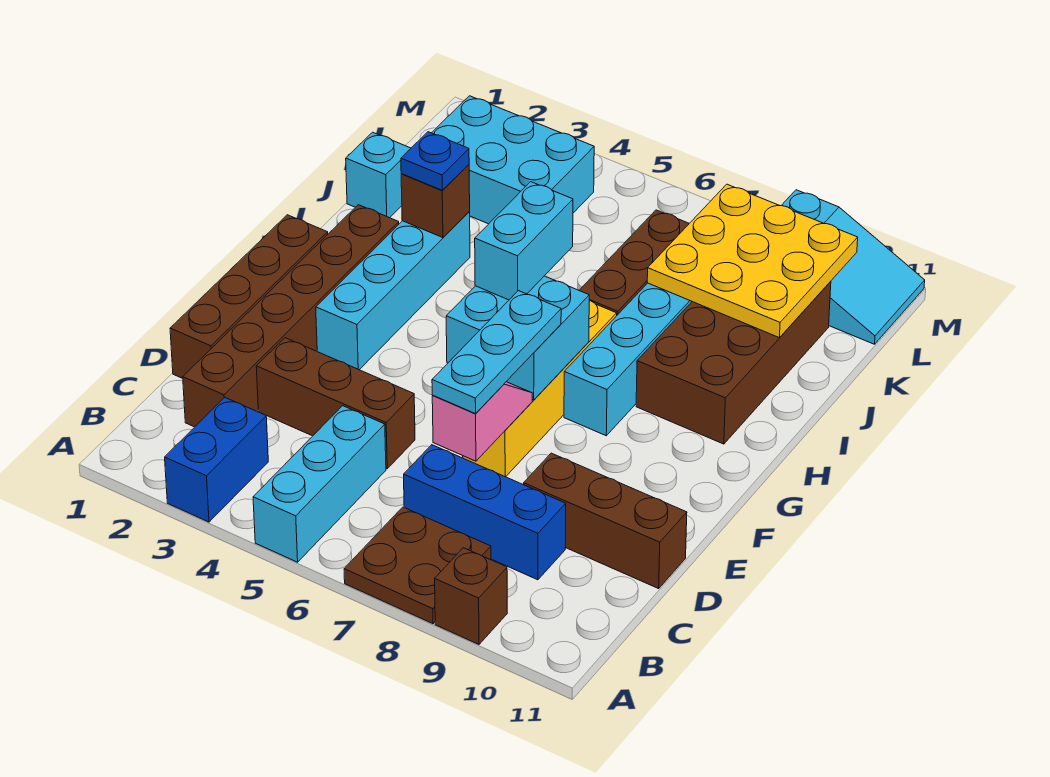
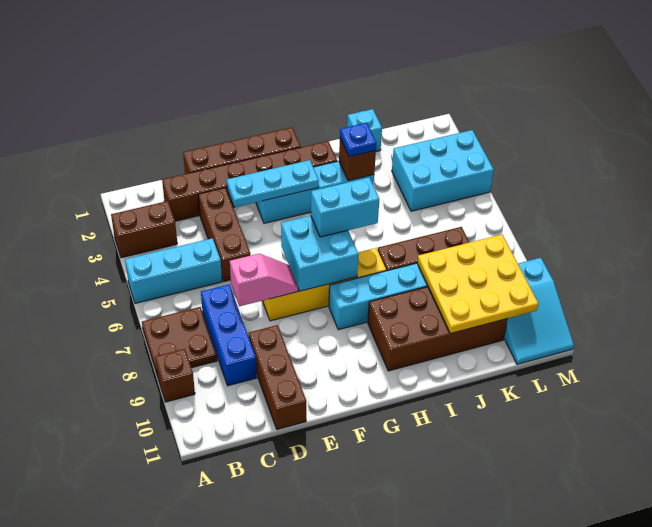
blue brick A3:B3 level 1 -> brown brick A3:B3 level 1
cyan plate D7:F7 level 3 -> cyan plate E3:G3 level 2
cyan brick K2:L4 level 1 -> cyan brick K3:M4 level 1

